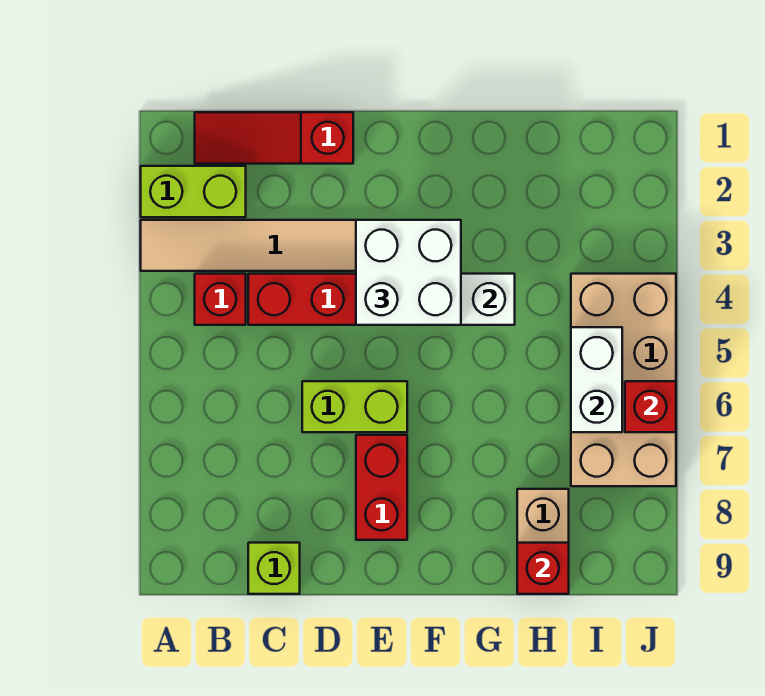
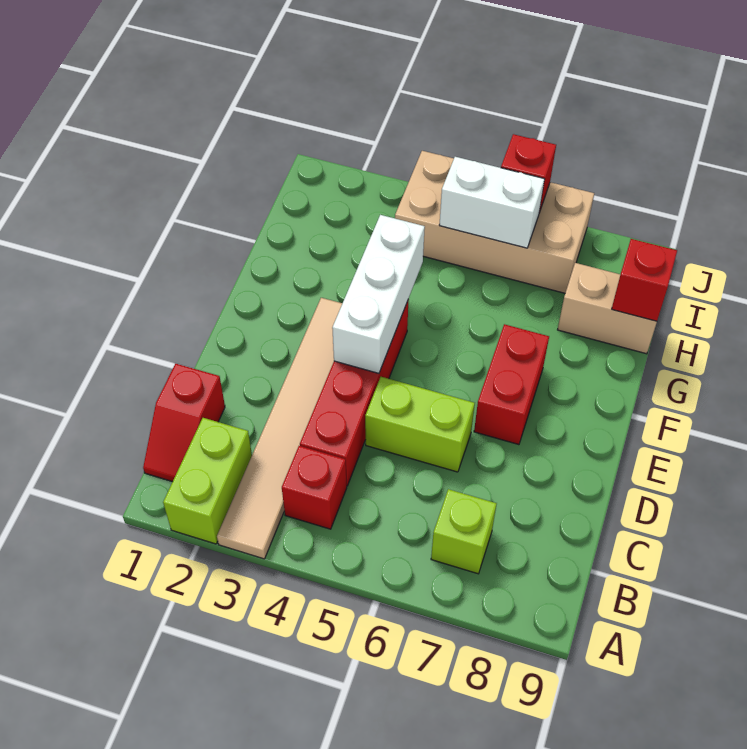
red slope B1:D1 level 1 top D -> red slope B1:C1 level 1 top C
lime brick C9 level 1 -> lime brick B7 level 1
lime brick D6:E6 level 1 -> lime brick D5:D6 level 1
white brick E3:F4 level 3 -> none
red brick E7:E8 level 1 -> red brick E7:F7 level 1

